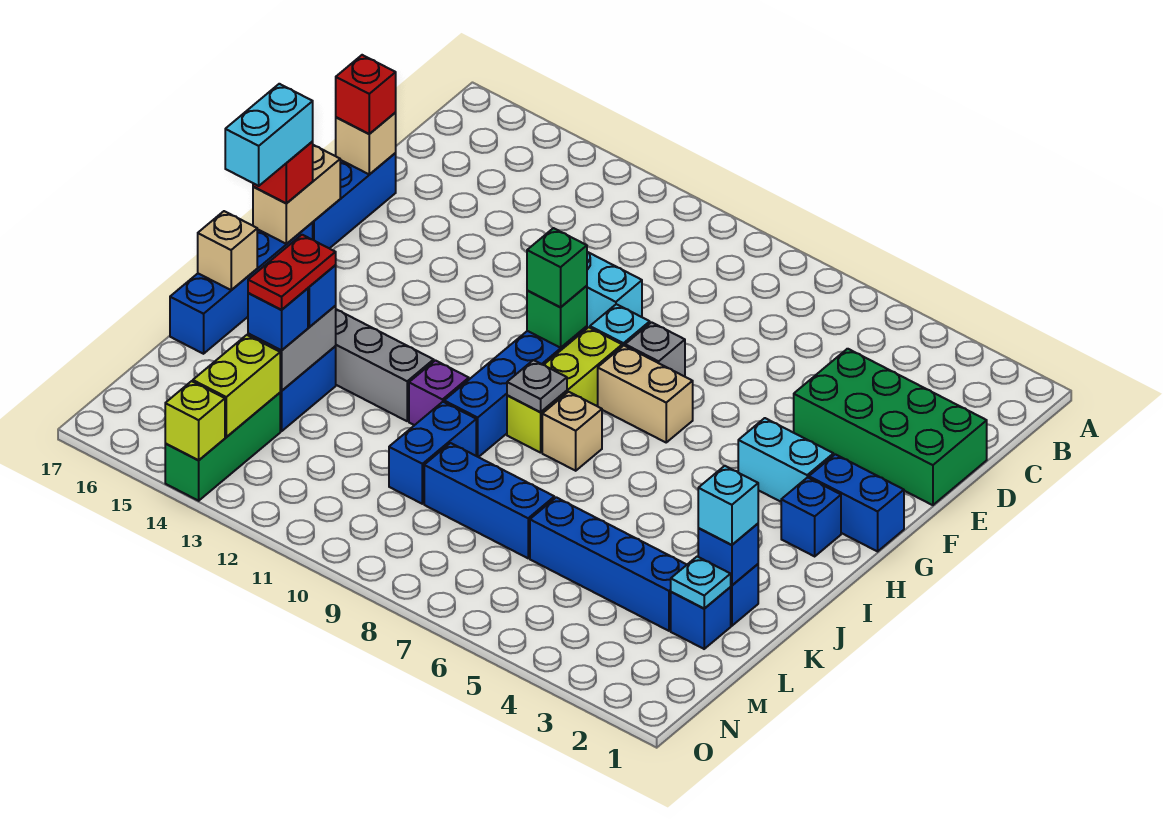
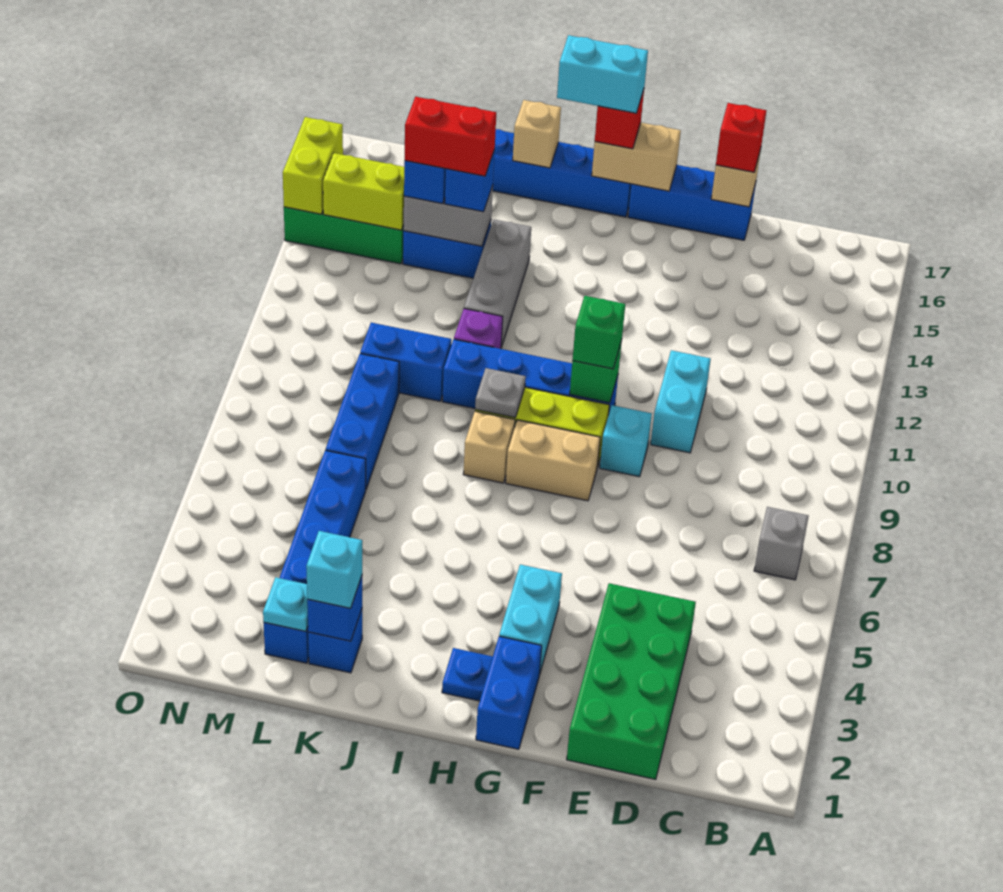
grey brick F8 level 1 -> grey brick B7 level 1
tan brick G7:G8 level 1 -> tan brick G8:H8 level 1
blue brick H2 level 1 -> blue plate H2 level 1
red plate K14:L14 level 4 -> red brick K14:L14 level 4
lime brick O14 level 2 -> lime brick O14:O15 level 2

